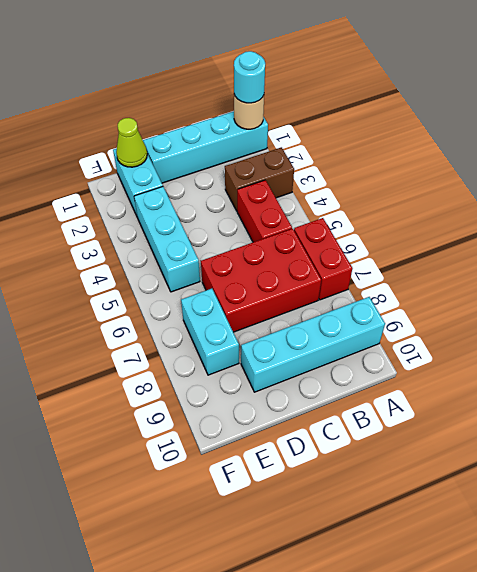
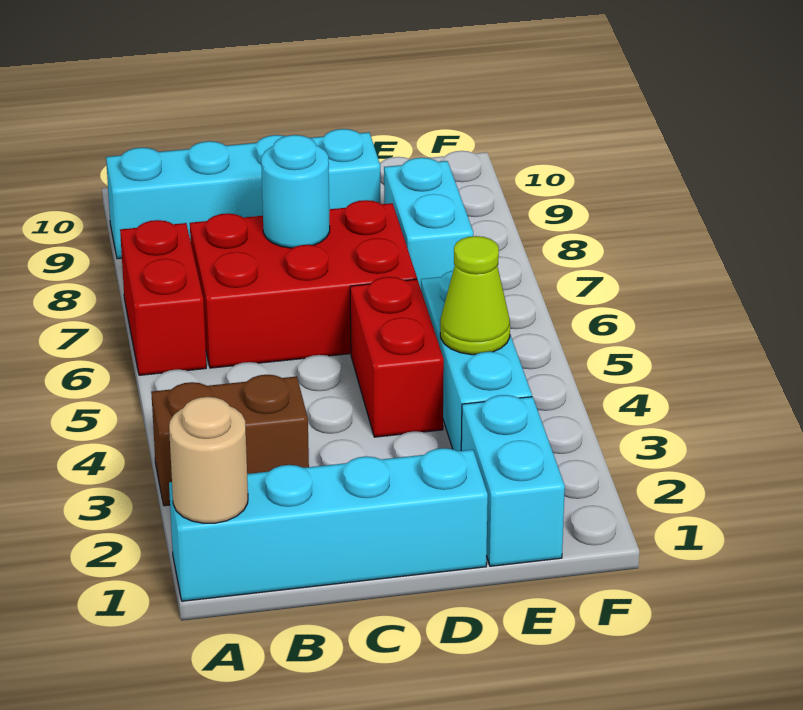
cyan round brick A1 level 3 -> cyan round brick C7 level 2
red brick B4:B5 level 1 -> red brick D4:D5 level 1
lime cone E1 level 2 -> lime cone E4 level 2

